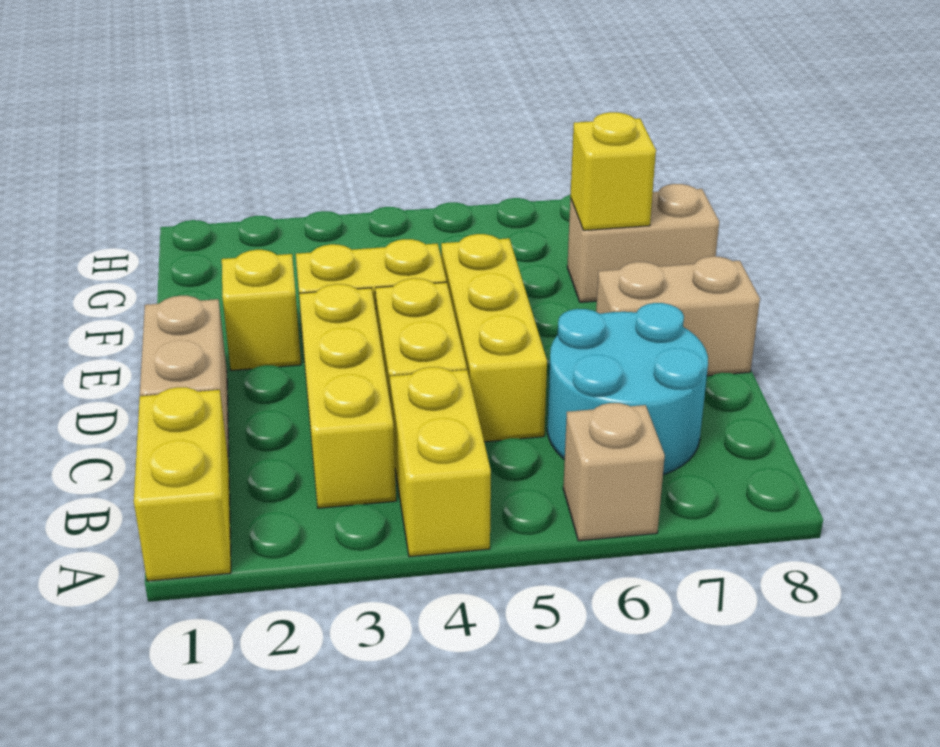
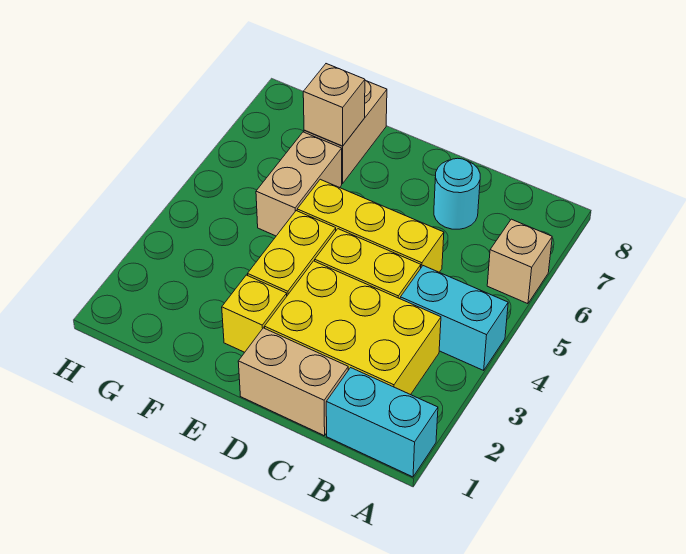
yellow brick A1:B1 level 1 -> cyan brick A1:B1 level 1
yellow brick A4:B4 level 1 -> cyan brick A4:B4 level 1
yellow brick B3:D3 level 1 -> yellow brick B2:D3 level 1
cyan round brick B6:C7 level 1 -> cyan round brick C7 level 1
tan brick D7:D8 level 1 -> tan brick F5:F6 level 1
yellow brick F7 level 2 -> tan brick F7 level 2

